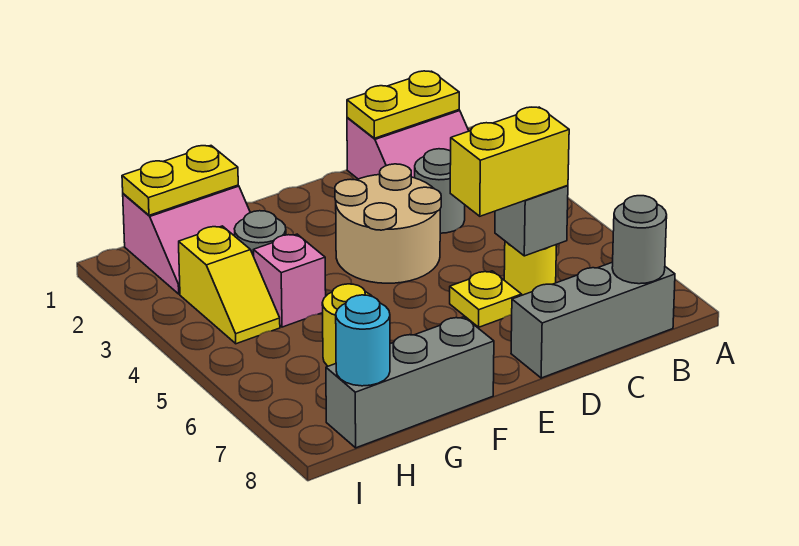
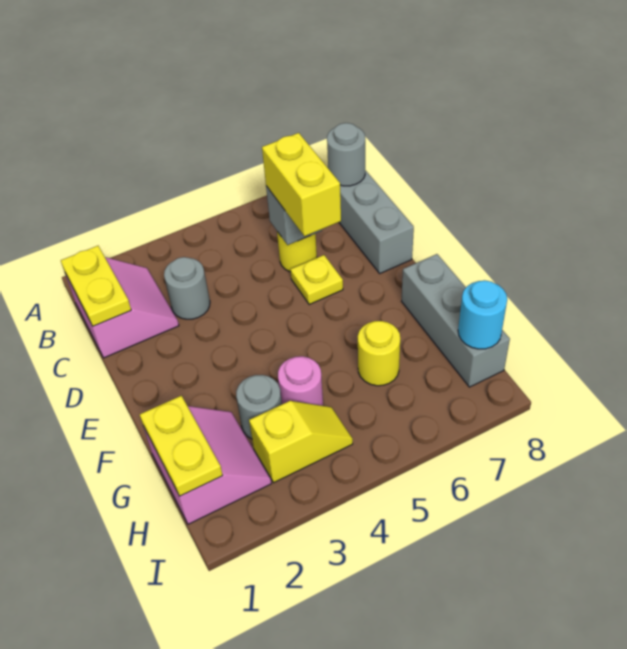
tan round brick D3:E4 level 1 -> none
pink brick G4 level 1 -> pink round brick G4 level 1

